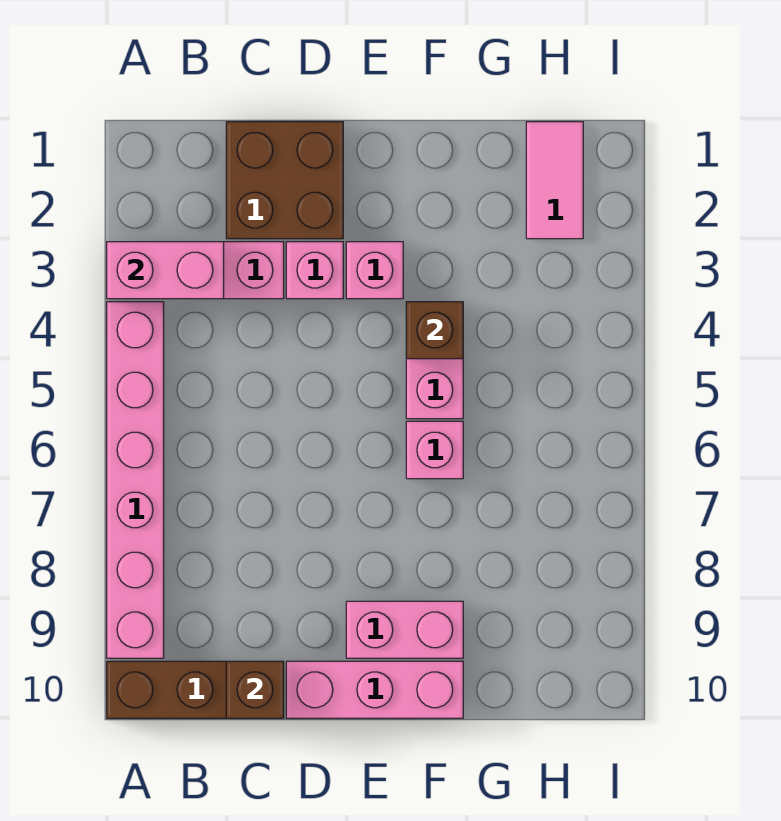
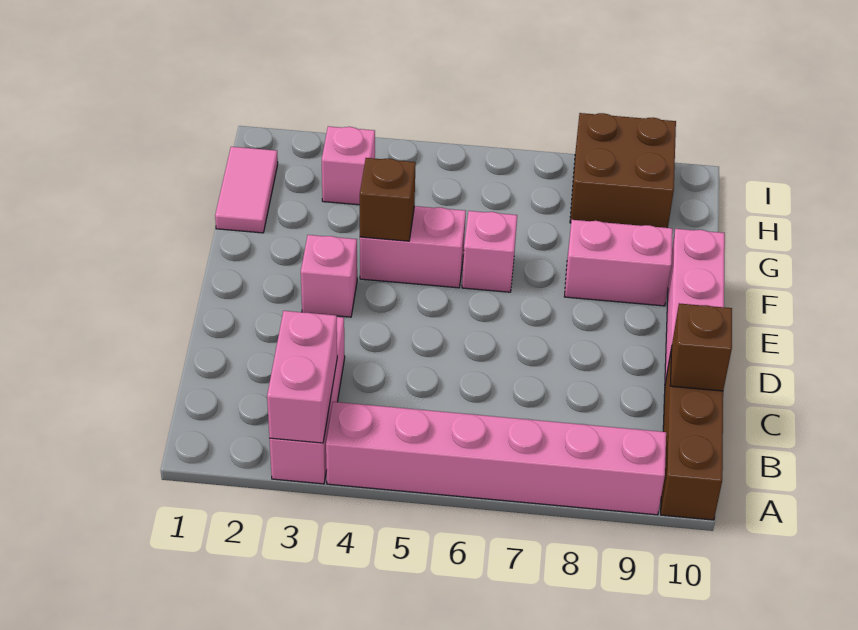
brown brick C1:D2 level 1 -> brown brick H8:I9 level 1
pink brick D3 level 1 -> pink brick H3 level 1
pink brick E9:F9 level 1 -> pink brick F8:F9 level 1
pink tile H1:H2 level 1 -> pink tile G1:H1 level 1

